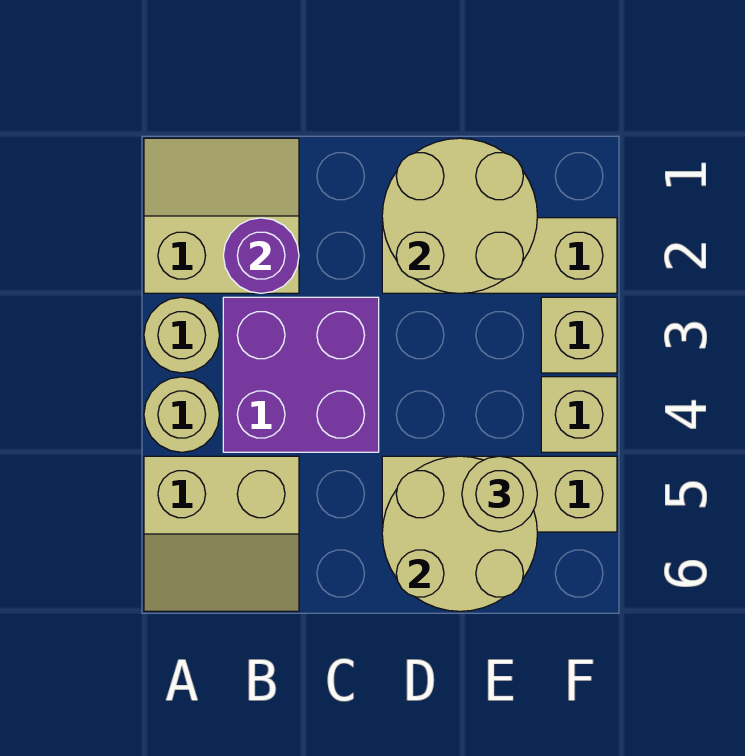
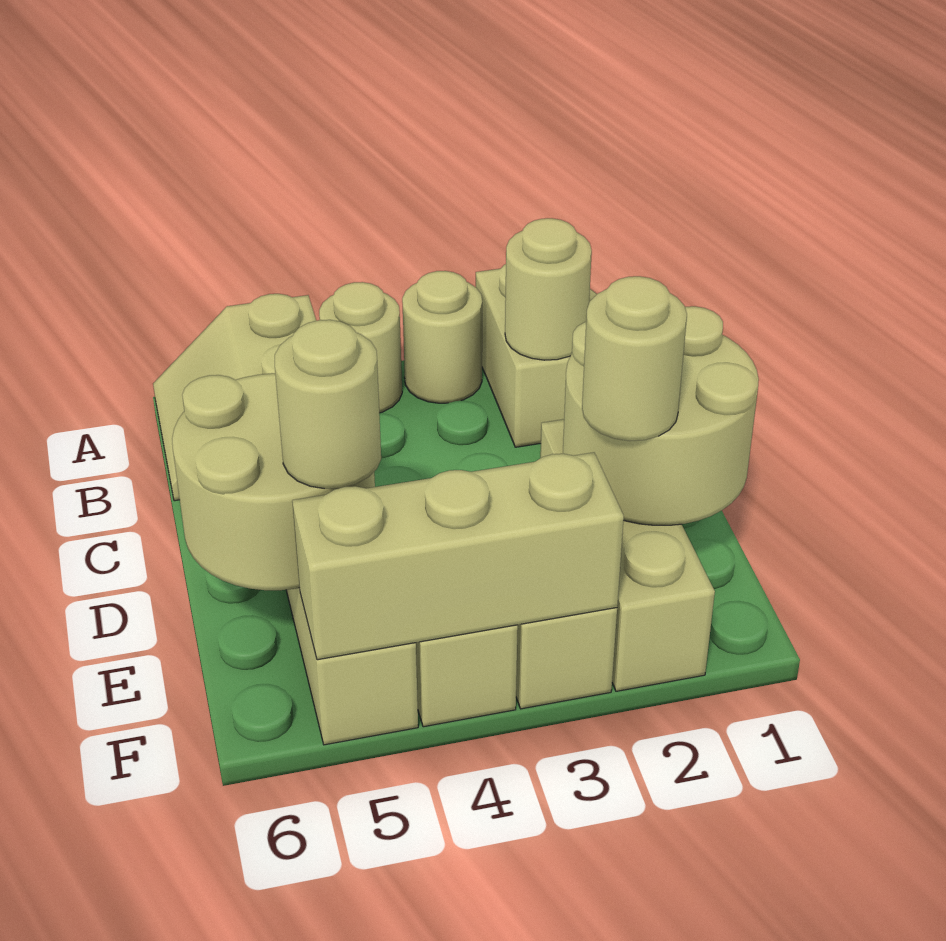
purple round brick B2 level 2 -> tan round brick B2 level 2
purple brick B3:C4 level 1 -> none
none -> tan round brick E2 level 3
none -> tan brick F3:F5 level 2

